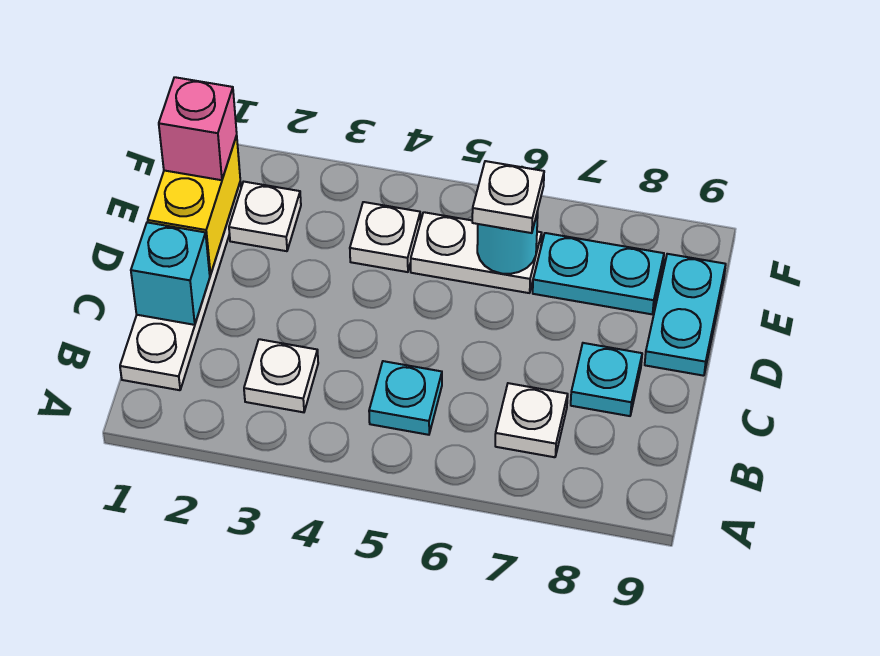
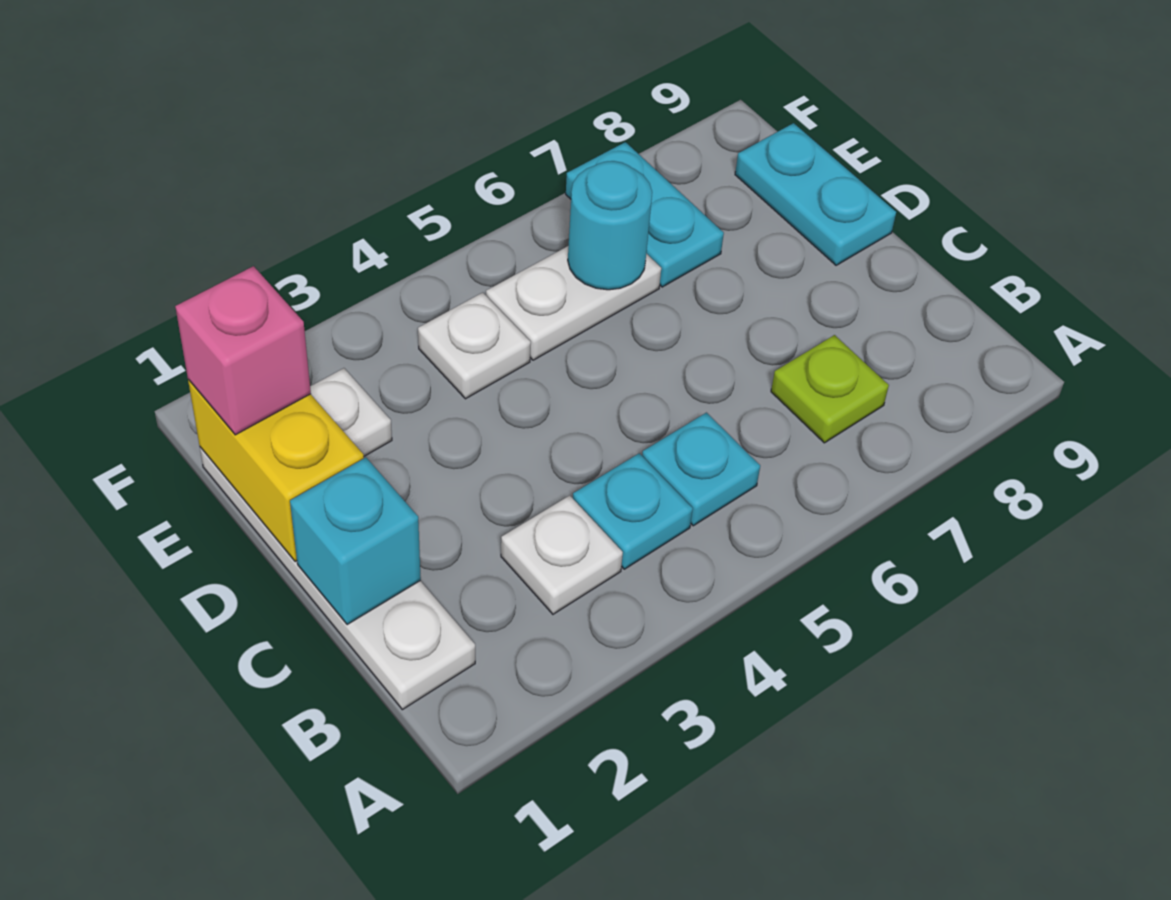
white plate B7 level 1 -> lime plate B7 level 1
cyan plate C8 level 1 -> cyan plate B4 level 1
white plate E6 level 3 -> none
cyan plate E7:E8 level 1 -> cyan plate E7:F7 level 1

